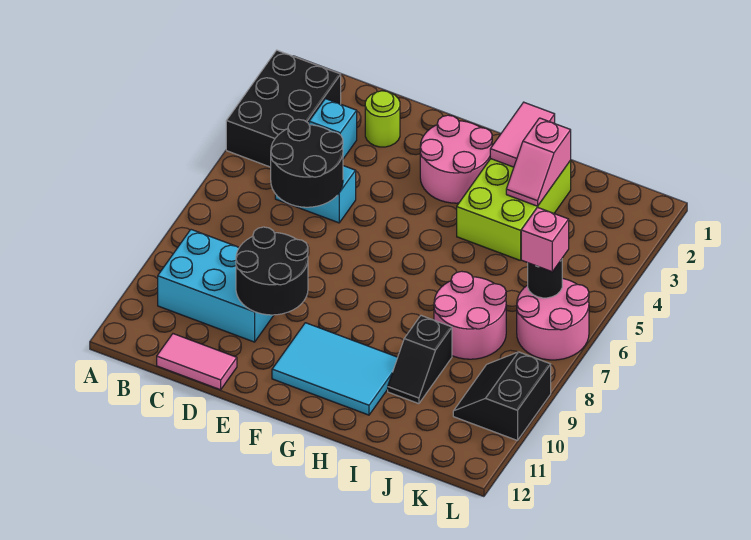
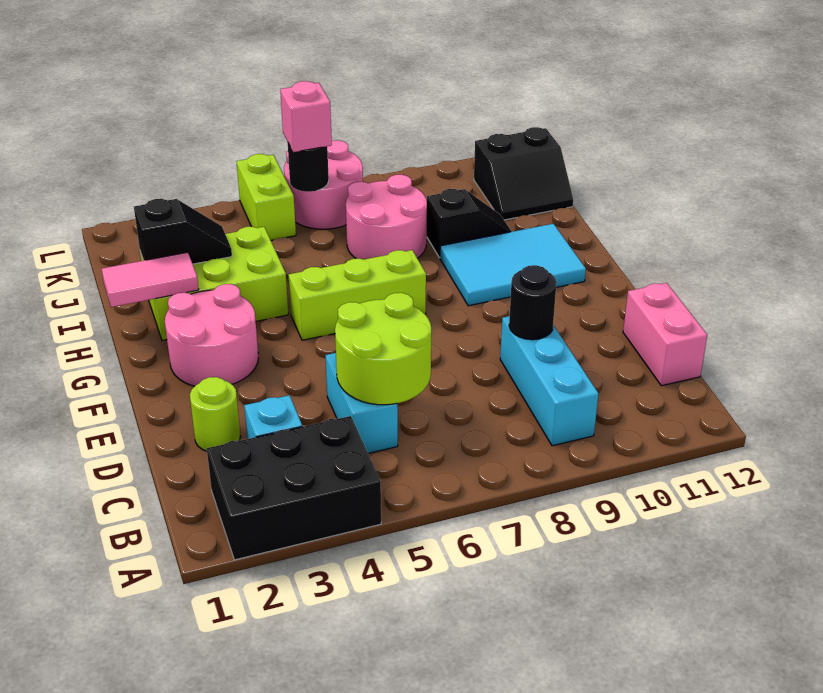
cyan brick B9:D10 level 1 -> cyan brick B9:D9 level 1
black round brick C5:D6 level 2 -> lime round brick C5:D6 level 2
pink tile C12:D12 level 1 -> pink brick C12:D12 level 1
black round brick D9:E10 level 2 -> black round brick D9 level 2
cyan tile F10:H11 level 1 -> cyan tile G9:H11 level 1
none -> lime brick G5:G7 level 1
pink slope I2:I3 level 2 top 2 -> black slope I2:I3 level 2 top 2
none -> lime brick K5:L5 level 1
black slope K9:L10 level 1 top L -> black slope J11:K12 level 1 top K

